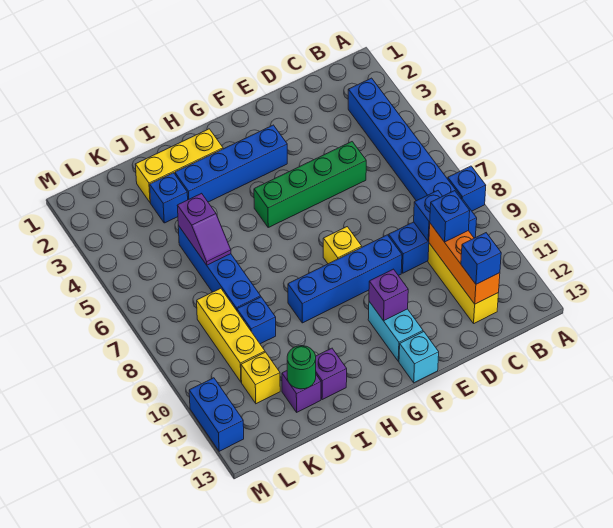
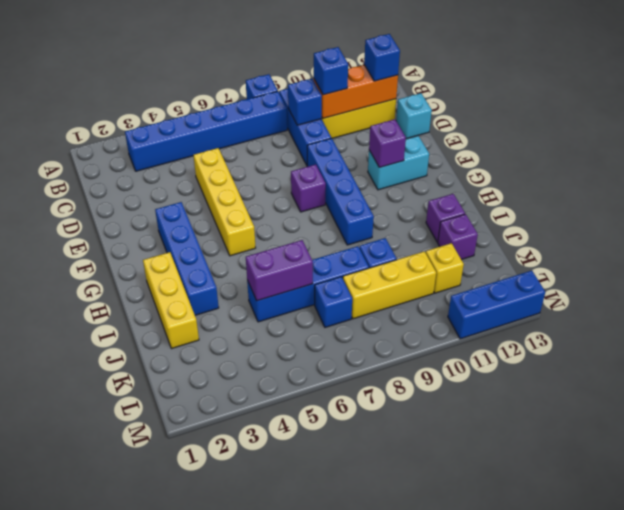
green brick D5:G5 level 1 -> yellow brick D5:G5 level 1
yellow brick F8 level 1 -> purple brick F8 level 1
cyan brick F13 level 1 -> cyan brick D13 level 1
blue brick J3 level 1 -> blue brick K7 level 1
purple slope J5:J6 level 2 top 5 -> purple brick J5:J6 level 2
green round brick J12 level 2 -> none
blue brick M11:M12 level 1 -> blue brick M11:M13 level 1

